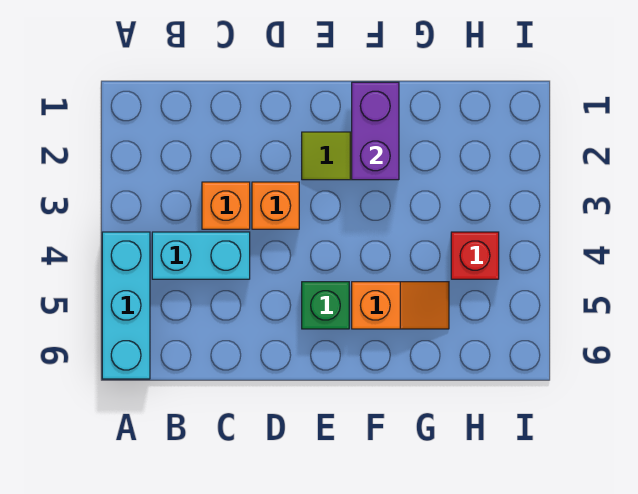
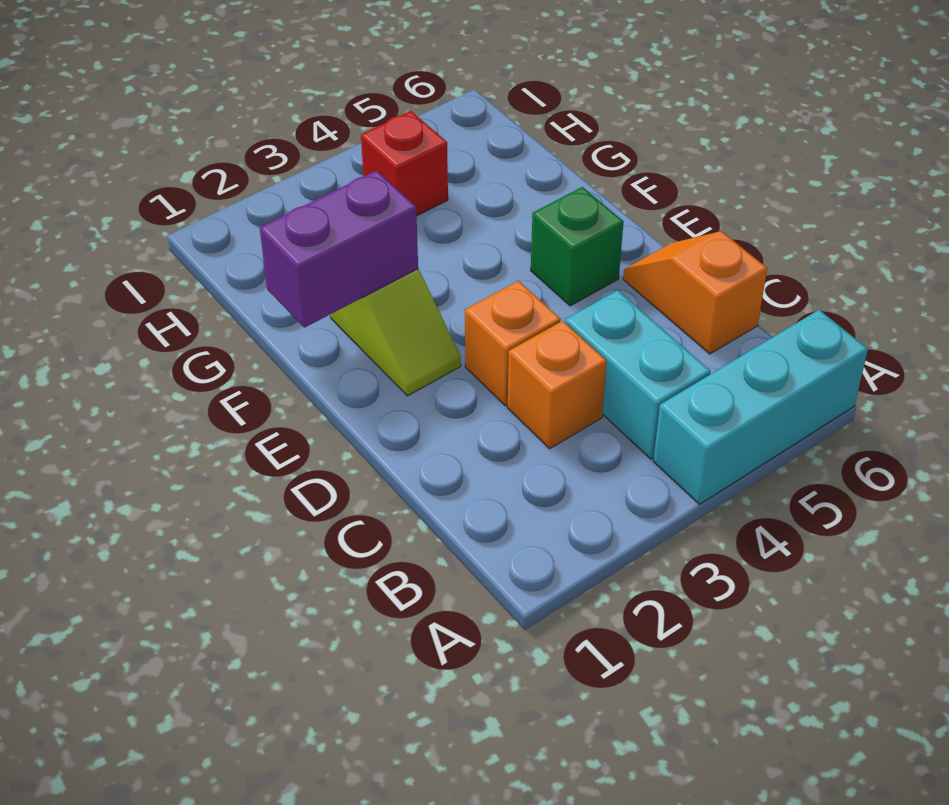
orange slope F5:G5 level 1 top F -> orange slope C6:D6 level 1 top C

